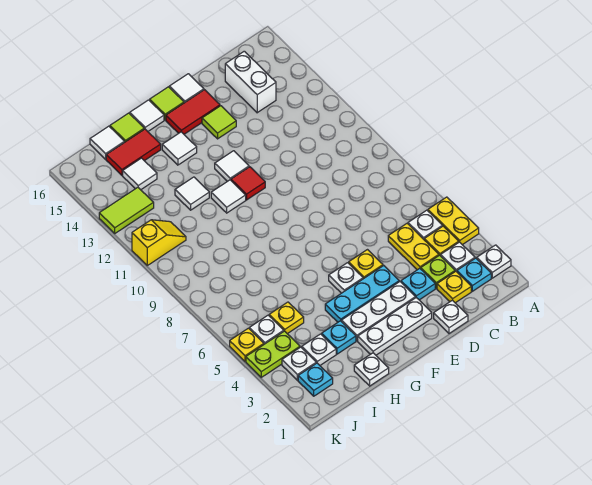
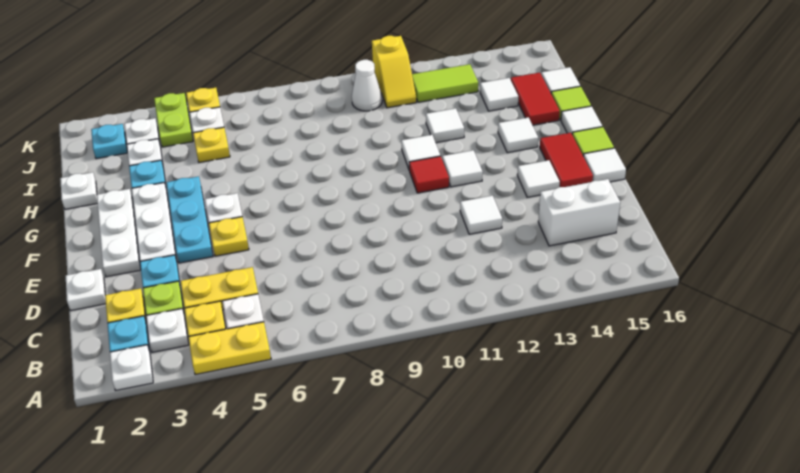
none -> white tile D12 level 1
lime tile E14 level 1 -> white tile E14 level 1
none -> white cone J10 level 1
lime tile J13:K13 level 1 -> lime tile J12:J13 level 1

